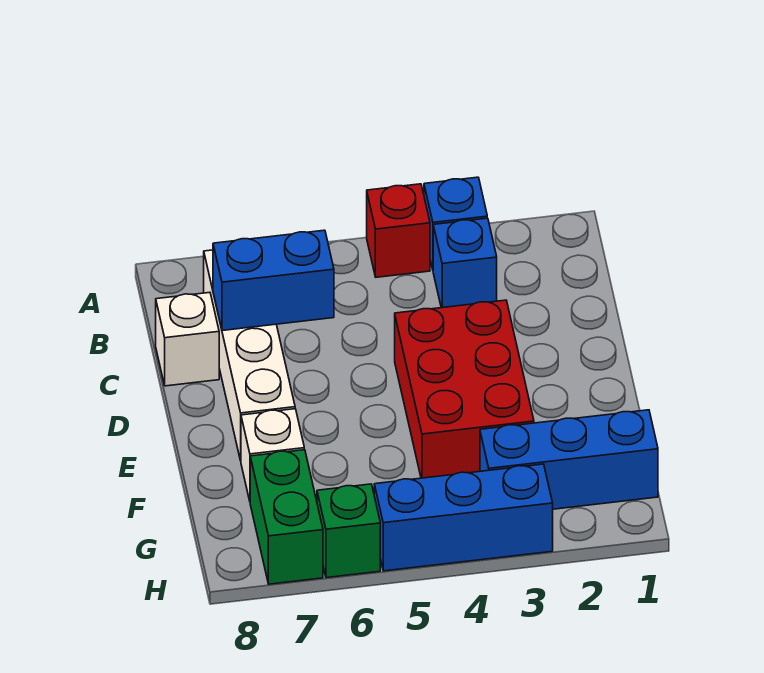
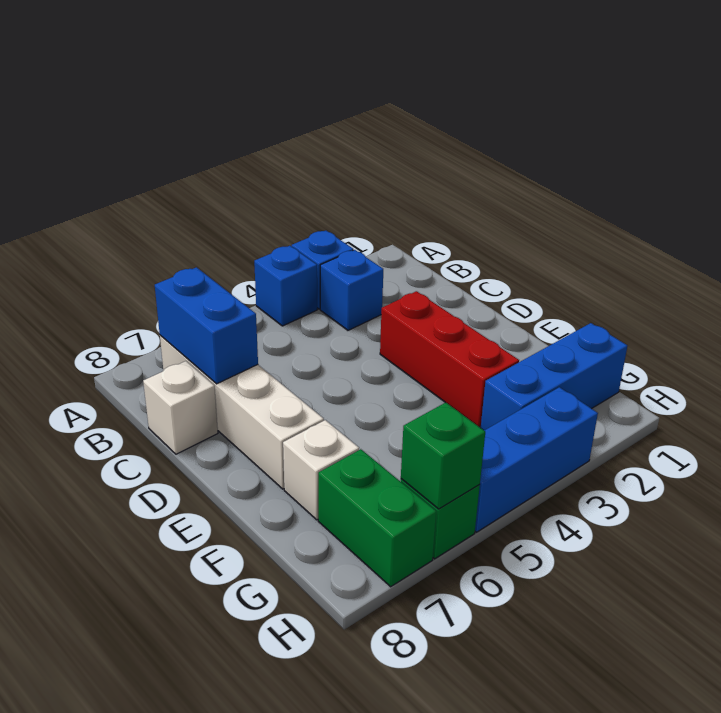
red brick A4 level 1 -> blue brick A4 level 1
blue brick C6:C7 level 2 -> blue brick B7:C7 level 2
red brick D3:F4 level 1 -> red brick D3:F3 level 1
none -> green brick H6 level 2

